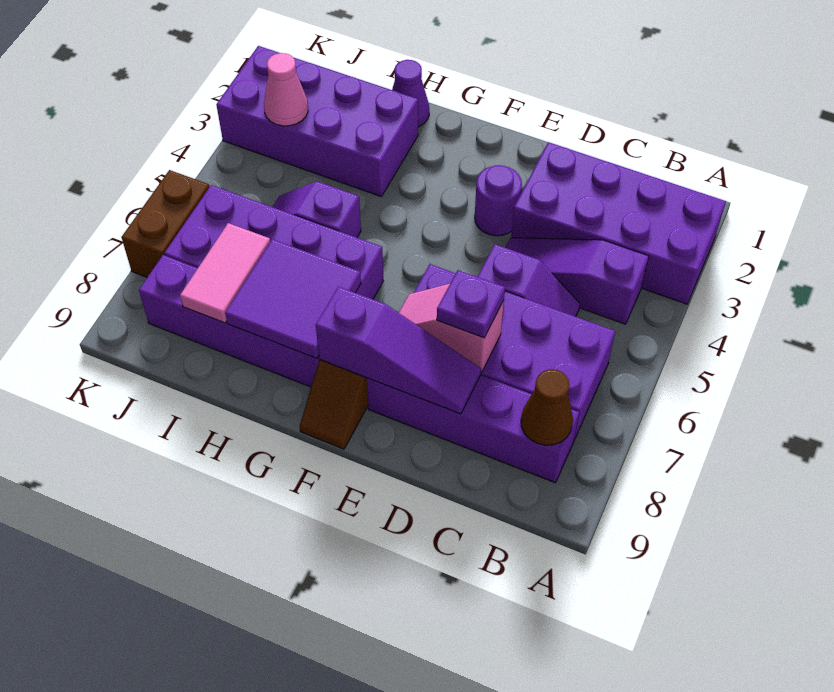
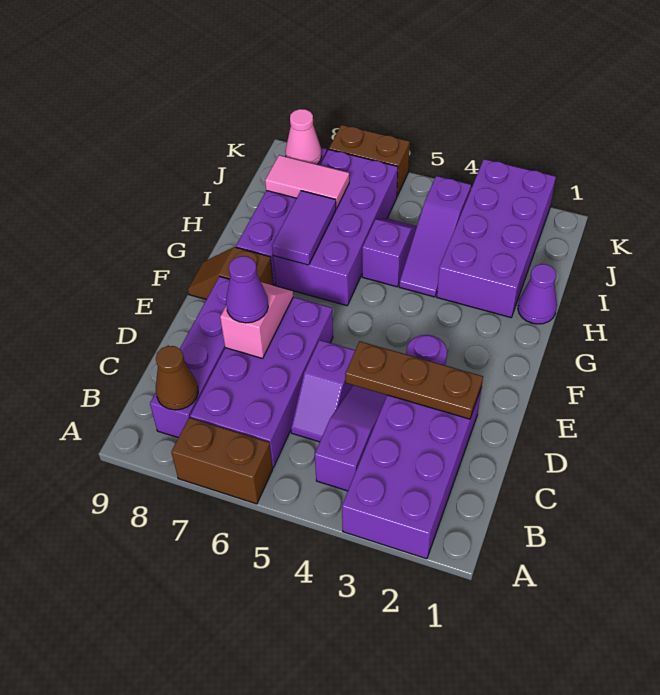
none -> brown brick A6:A7 level 1
none -> brown plate D2:D4 level 2
purple plate D7 level 3 -> purple cone D7 level 3
purple slope D8:F8 level 2 top F -> purple slope H4:J4 level 1 top J
purple tile G7:H8 level 2 -> purple tile G7:H7 level 2
pink cone J3 level 2 -> pink cone J8 level 2

